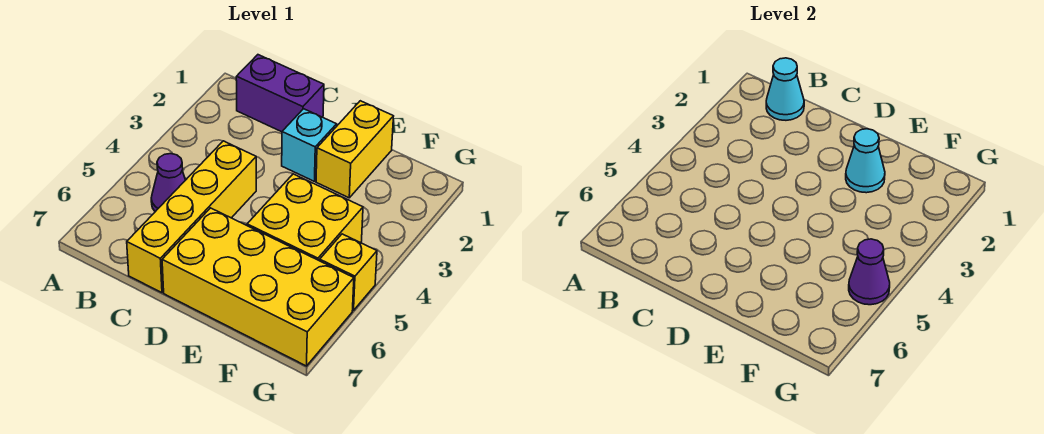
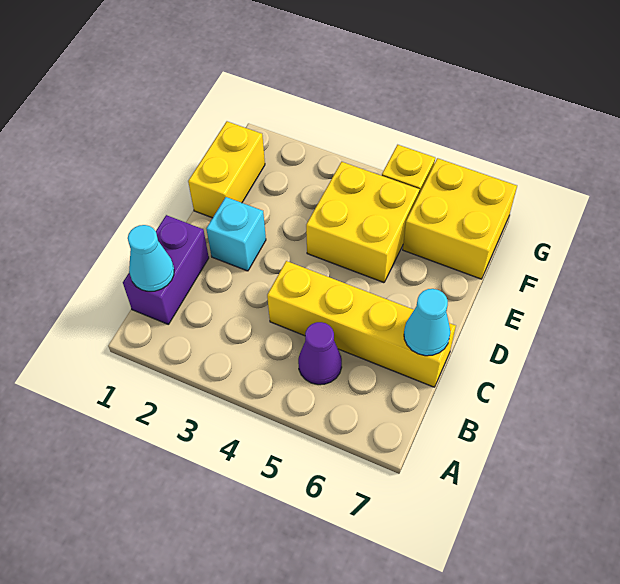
yellow brick D6:G7 level 1 -> yellow brick F6:G7 level 1
yellow brick E1:E2 level 1 -> yellow brick E1:F1 level 1
cyan cone E2 level 2 -> cyan cone C7 level 2
purple cone G5 level 2 -> none

